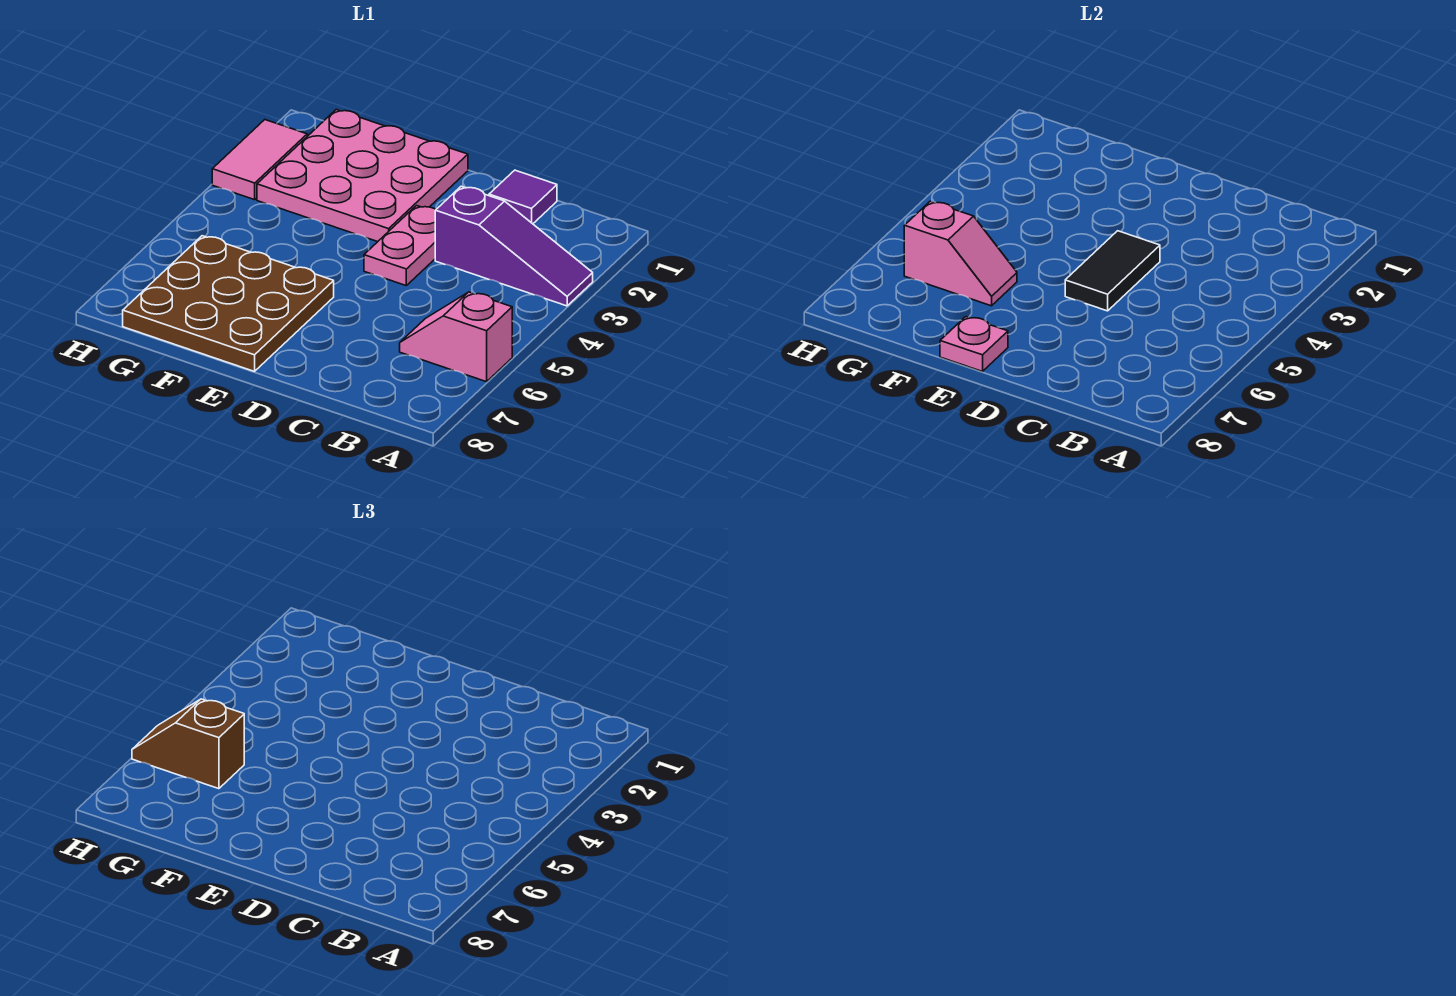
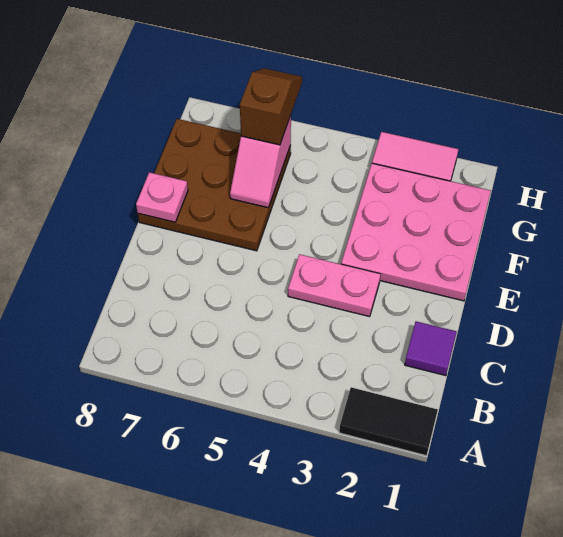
purple slope A3:C3 level 1 top C -> none
pink slope A6:B6 level 1 top A -> none
black tile D4:D5 level 2 -> black tile A1:A2 level 1

